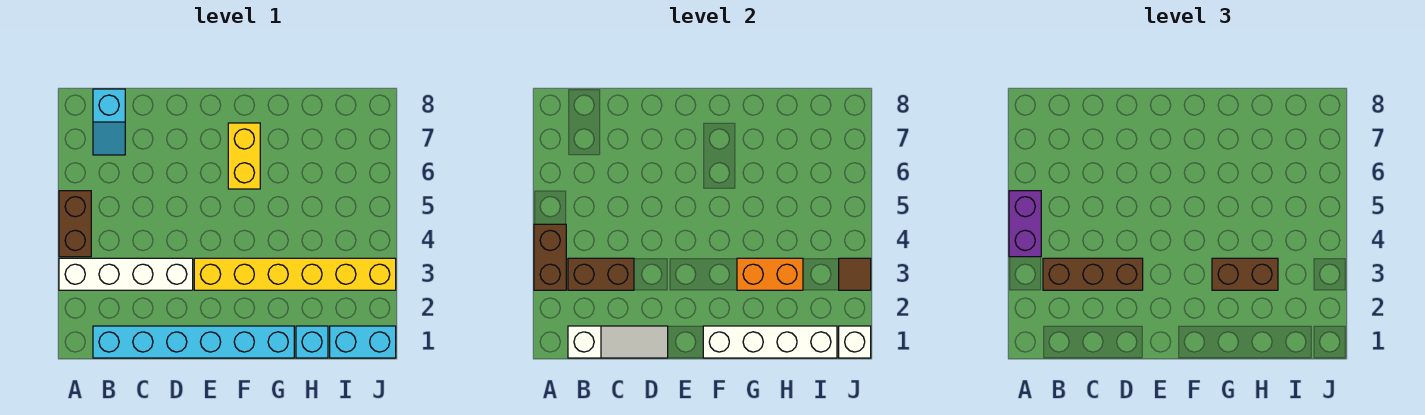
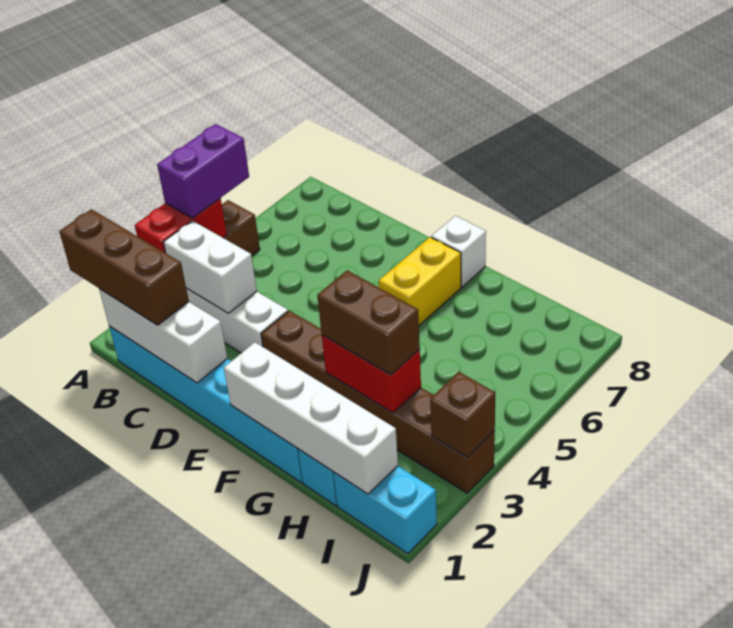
brown brick A3:A4 level 2 -> red brick A3:A4 level 2
white slope B1:D1 level 2 top B -> white brick B1:D1 level 2
brown brick B3:C3 level 2 -> white brick B3:C3 level 2
brown brick B3:D3 level 3 -> brown brick A1:C1 level 3
cyan slope B7:B8 level 1 top 8 -> none
yellow brick E3:J3 level 1 -> brown brick E3:J3 level 1
orange brick G3:H3 level 2 -> red brick G3:H3 level 2
white brick J1 level 2 -> white brick F8 level 1
brown tile J3 level 2 -> brown brick J3 level 2

